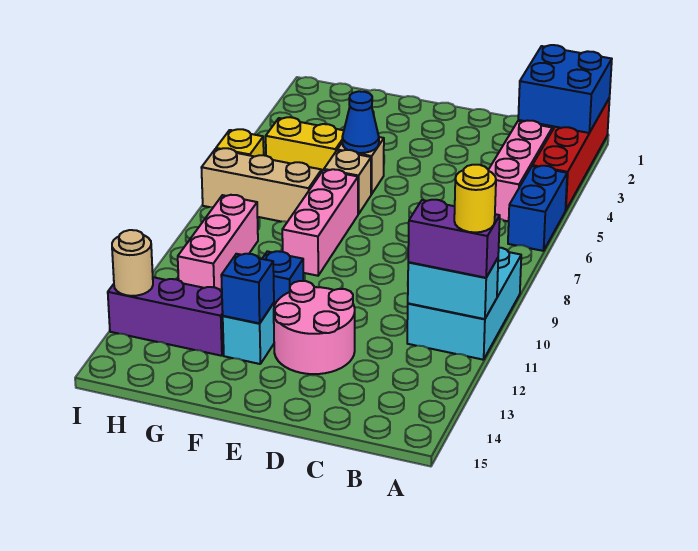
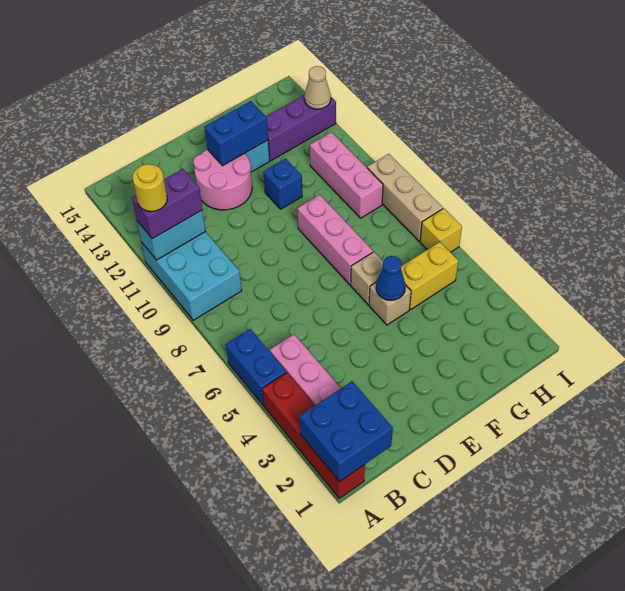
blue brick F13 level 2 -> blue brick E13:F13 level 2
tan brick G7:I7 level 1 -> tan brick I7:I9 level 1
tan round brick I13 level 2 -> tan cone I13 level 2

